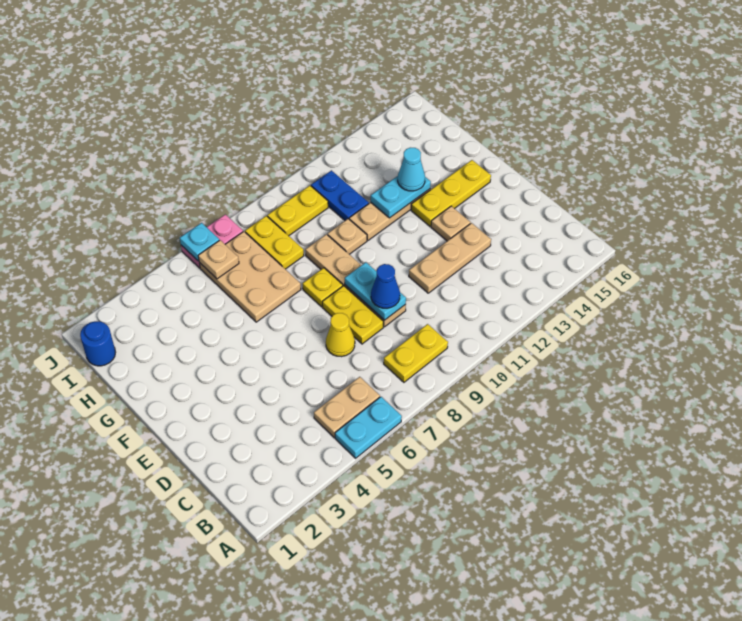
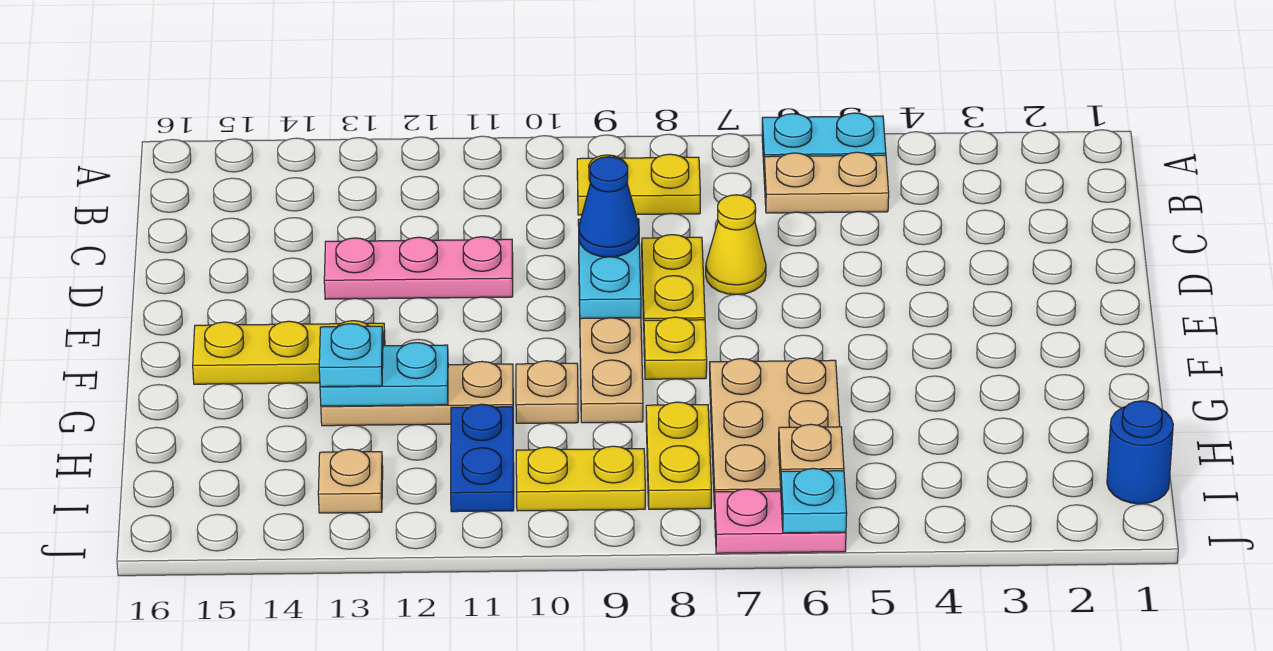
tan plate D11:D13 level 1 -> pink plate D11:D13 level 1
tan plate E13 level 1 -> tan plate I13 level 1
cyan cone G13 level 3 -> cyan plate G13 level 3

